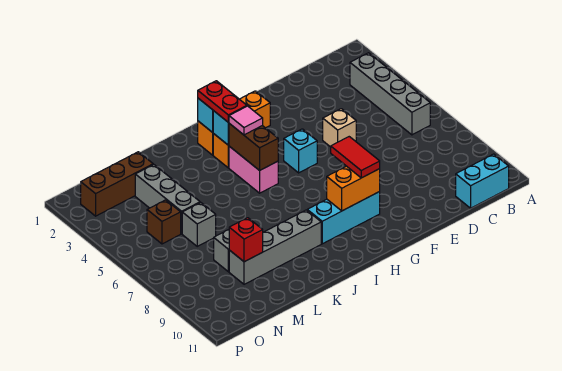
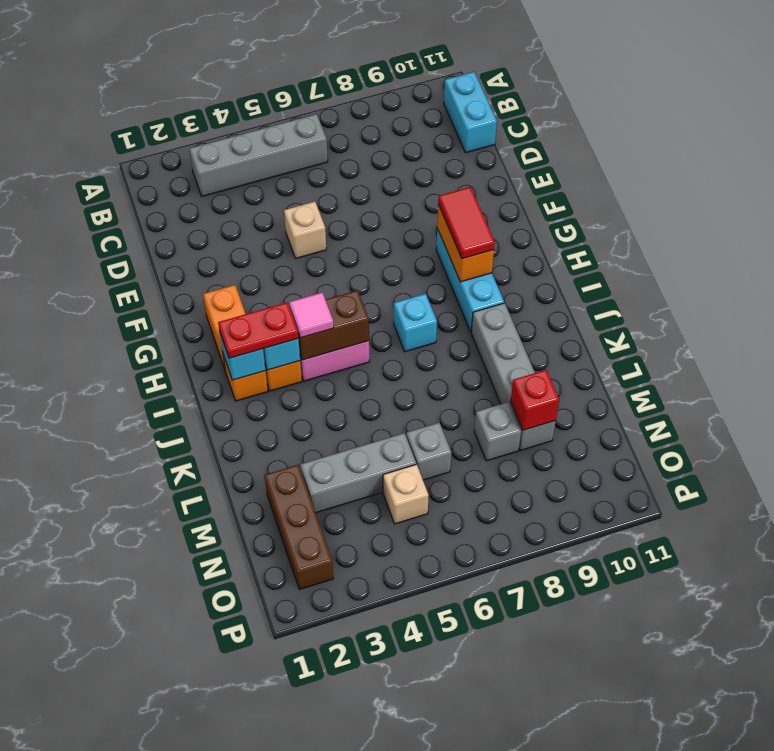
cyan brick G5 level 1 -> cyan brick I7 level 1
red tile G8:G9 level 3 -> red tile G9:H9 level 3
brown brick N5 level 1 -> tan brick N5 level 1

